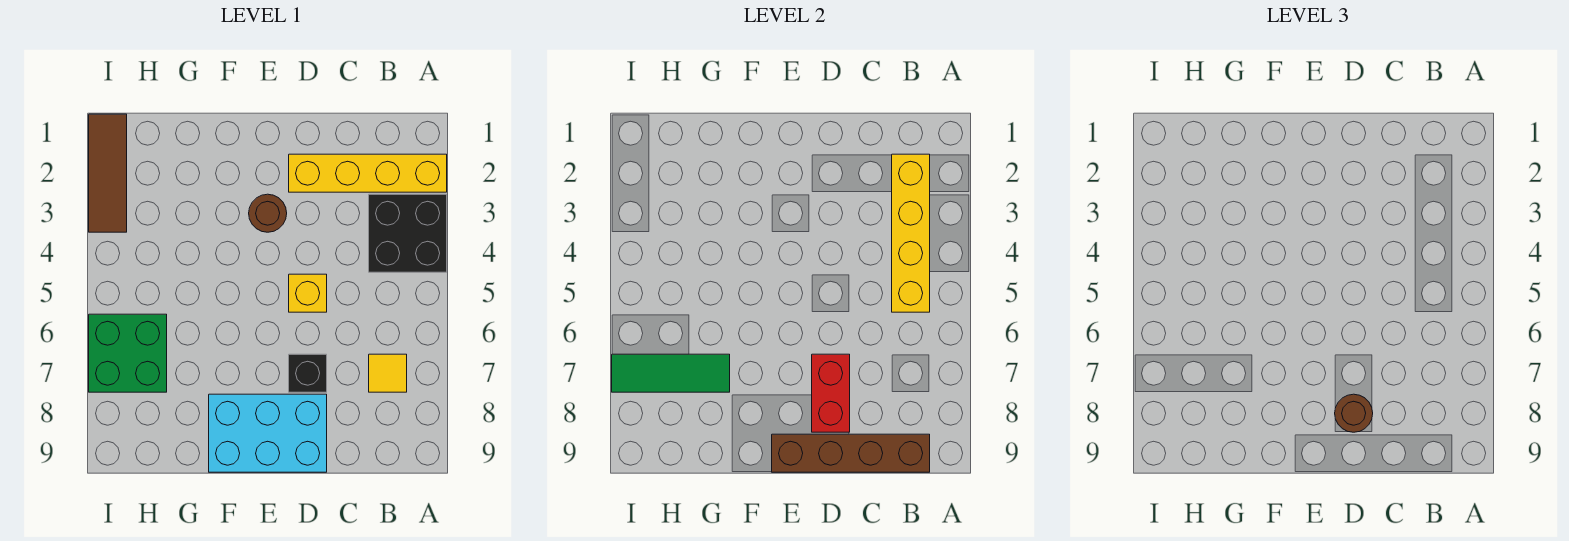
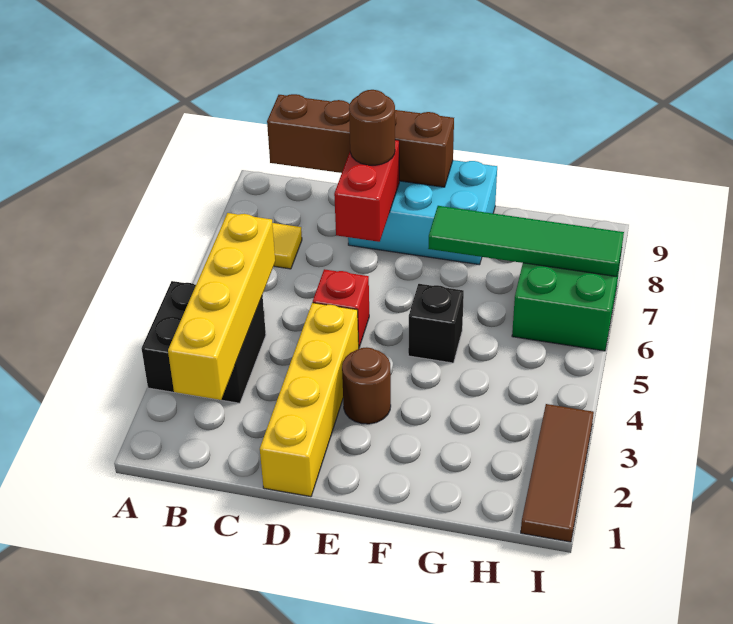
yellow brick A2:D2 level 1 -> yellow brick D1:D4 level 1
yellow brick D5 level 1 -> red brick D5 level 1
black brick D7 level 1 -> black brick F5 level 1
green tile G7:I7 level 2 -> green tile F7:I7 level 2

